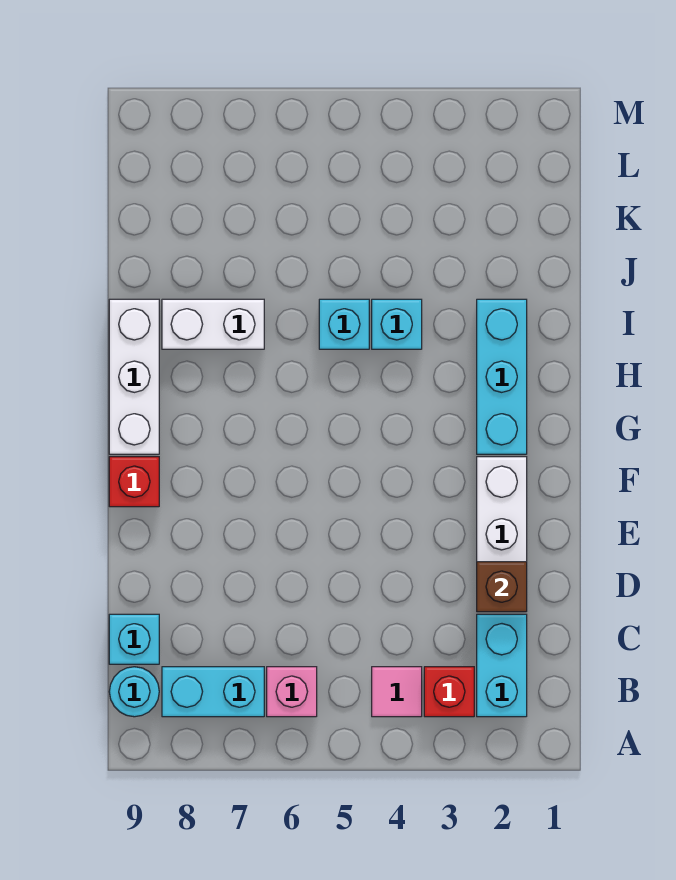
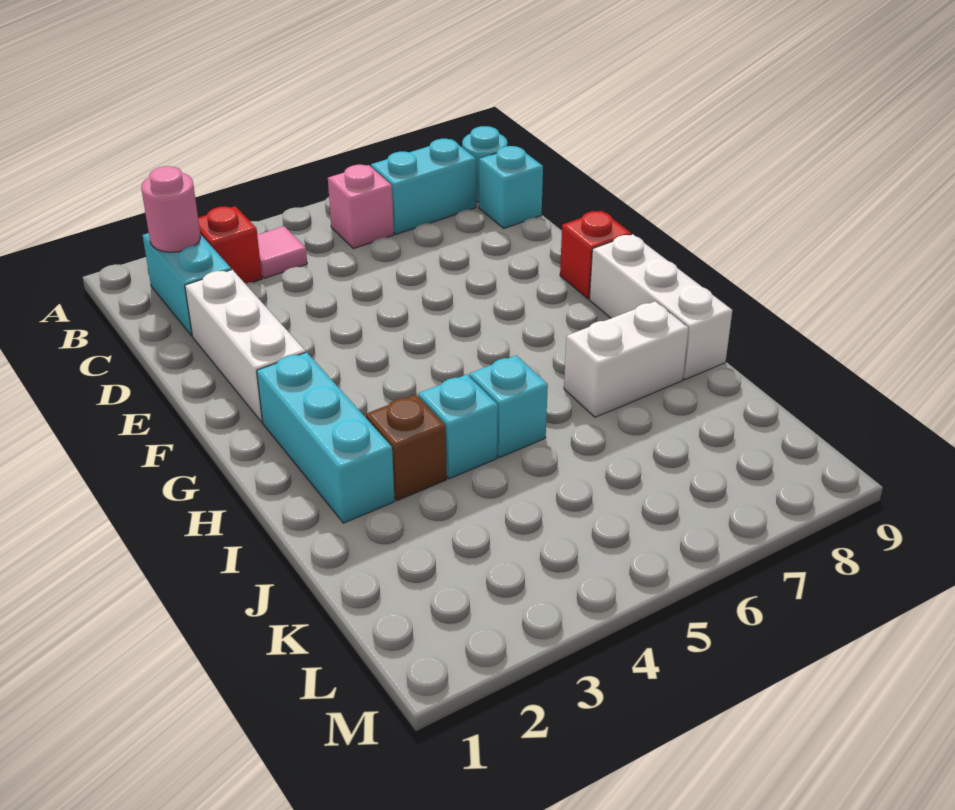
none -> pink round brick B2 level 2
brown brick D2 level 2 -> brown brick I3 level 1

